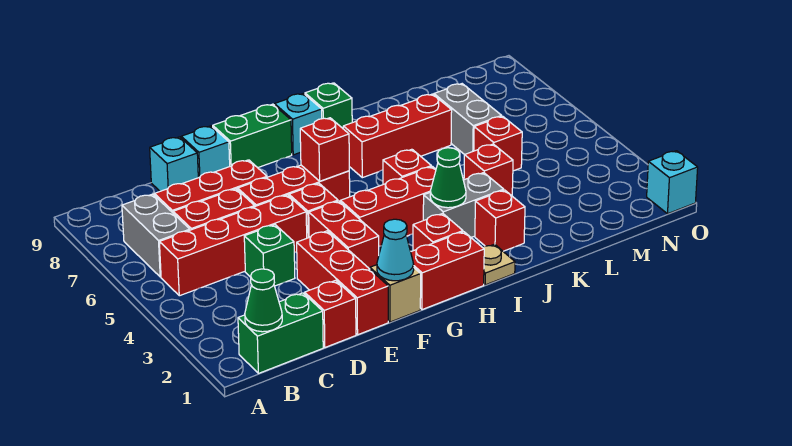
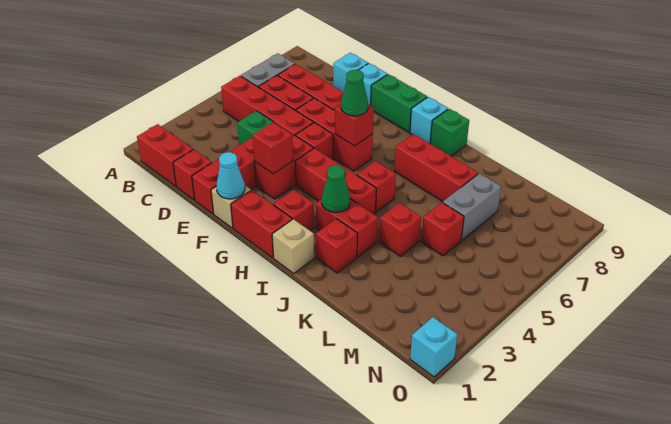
green brick B1:C1 level 1 -> red brick B1:C1 level 1
green cone B1 level 2 -> green cone G6 level 3
none -> red brick F3 level 2
tan plate I1 level 1 -> tan brick I1 level 1
grey brick I3:J3 level 1 -> red brick I3:J3 level 1

